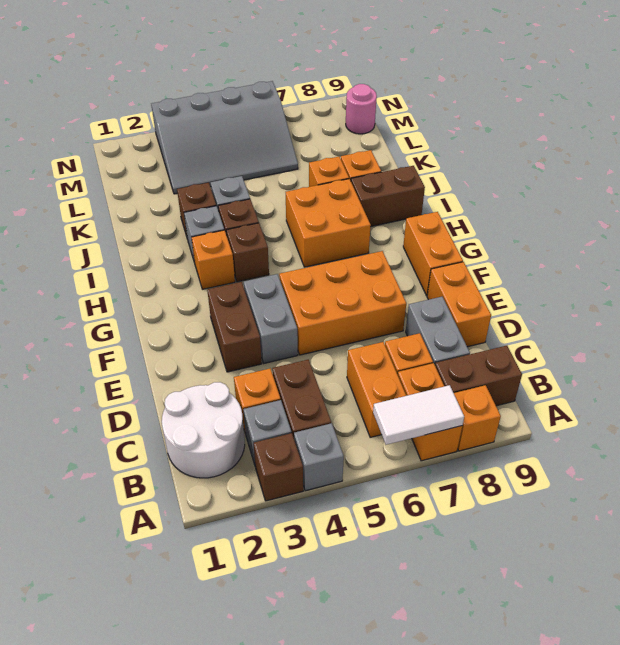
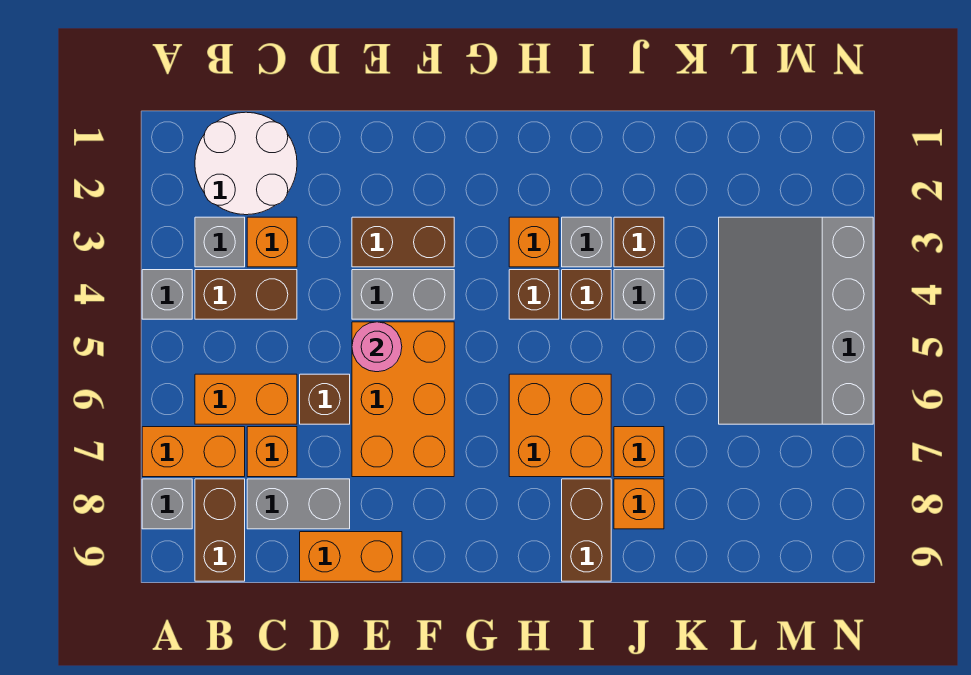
brown brick A3 level 1 -> brown brick D6 level 1
white tile A6:A7 level 2 -> none
orange brick A8 level 1 -> grey brick A8 level 1
orange brick F9:G9 level 1 -> none
pink round brick M9 level 1 -> pink round brick E5 level 2

